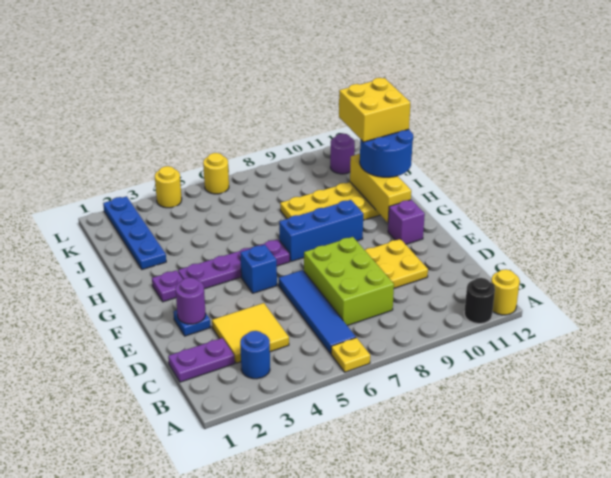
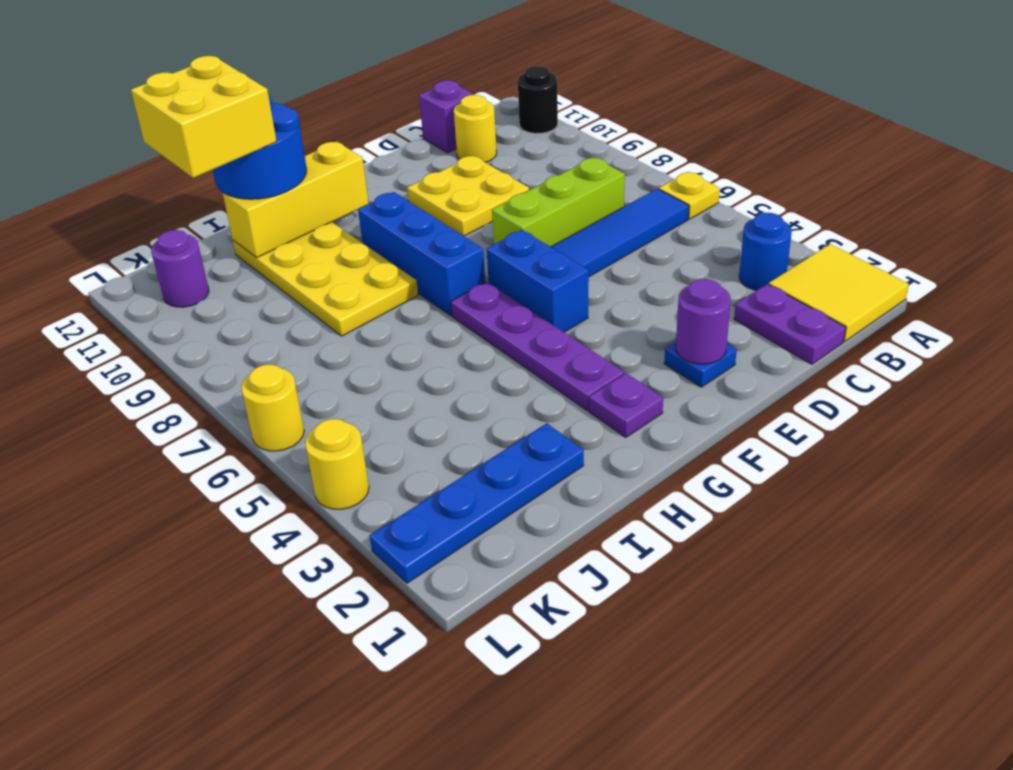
yellow round brick A12 level 1 -> yellow round brick C11 level 1
yellow tile C3:D4 level 1 -> yellow tile A1:B2 level 1
lime brick C7:E8 level 1 -> lime brick C7:E7 level 1
blue brick F5 level 1 -> blue brick F5:F6 level 1
purple brick F11 level 1 -> purple brick C12 level 1

